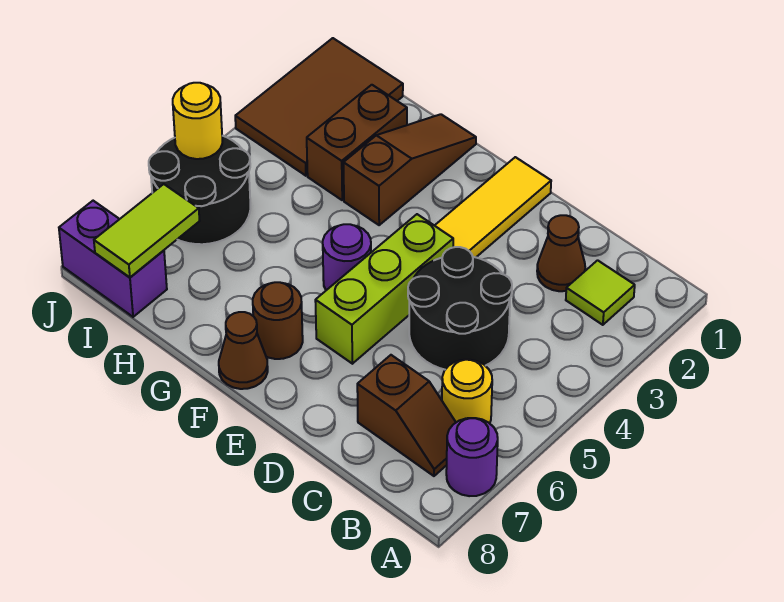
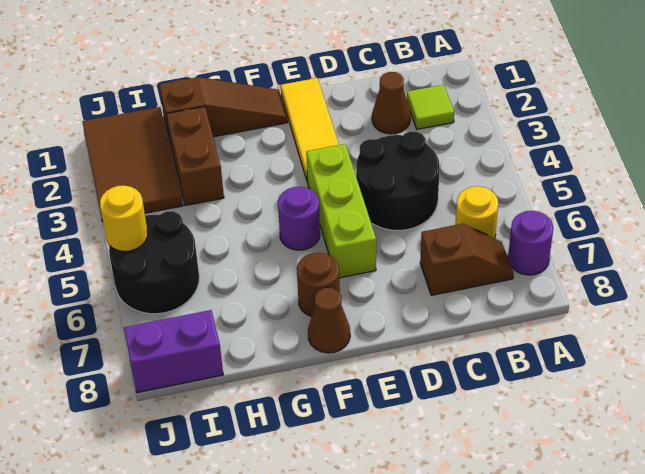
brown slope G1:G3 level 1 top 3 -> brown slope F1:H1 level 1 top H
lime tile I7:I8 level 2 -> none

